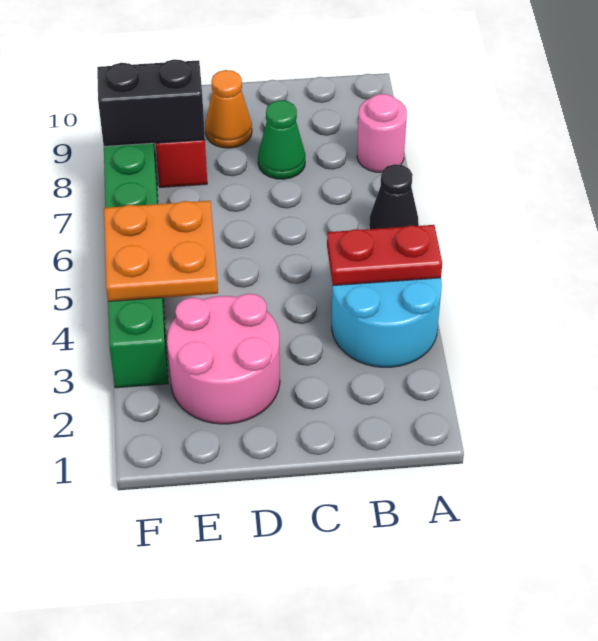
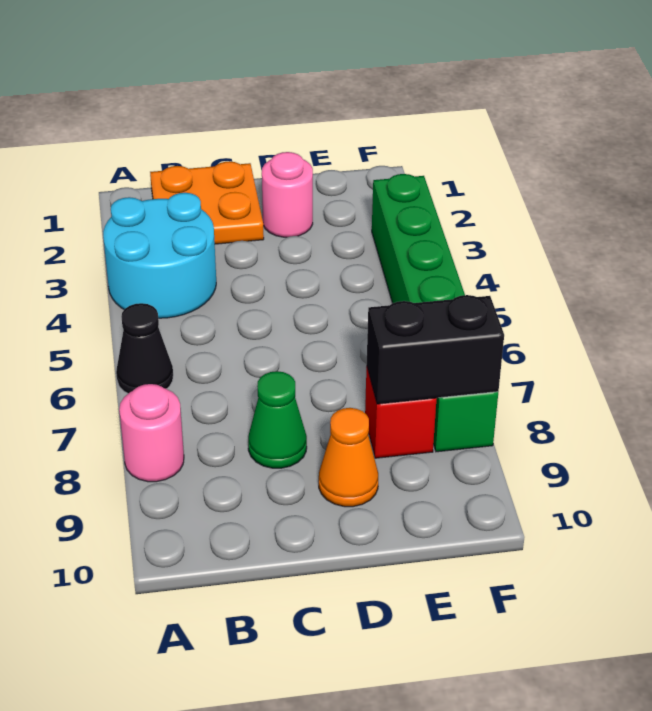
red plate A4:B4 level 2 -> none
pink round brick D2:E3 level 1 -> pink round brick D2 level 1
orange plate E4:F5 level 2 -> orange plate B1:C2 level 1

